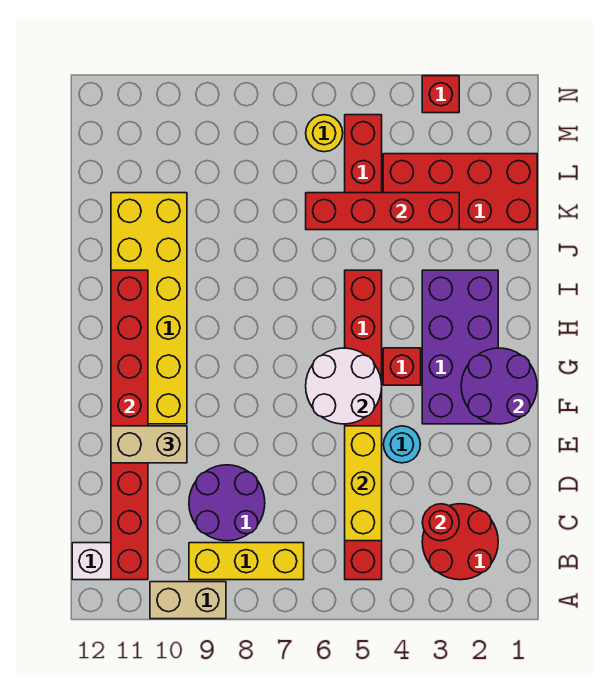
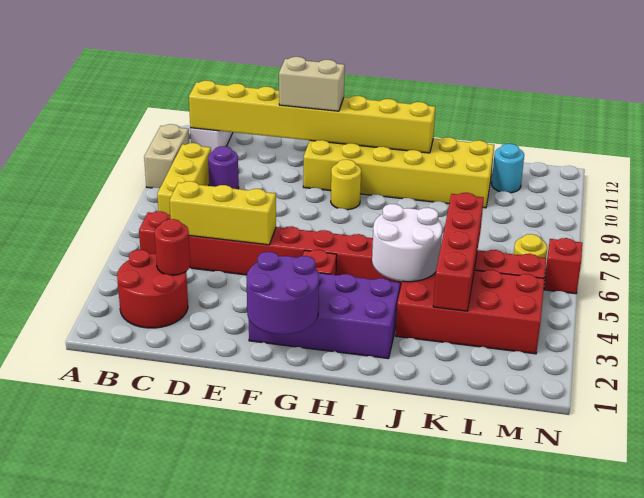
red brick B11:I11 level 2 -> yellow brick B11:I11 level 2
purple round brick C8:D9 level 1 -> purple round brick C9 level 1
cyan round brick E4 level 1 -> cyan round brick L11 level 1
tan brick E10:E11 level 3 -> tan brick E11:F11 level 3
white round brick F5:G6 level 2 -> white round brick I4:J5 level 2
none -> yellow round brick G9 level 1
red brick K1:L4 level 1 -> red brick J3:M4 level 1
red brick N3 level 1 -> red brick N6 level 1

